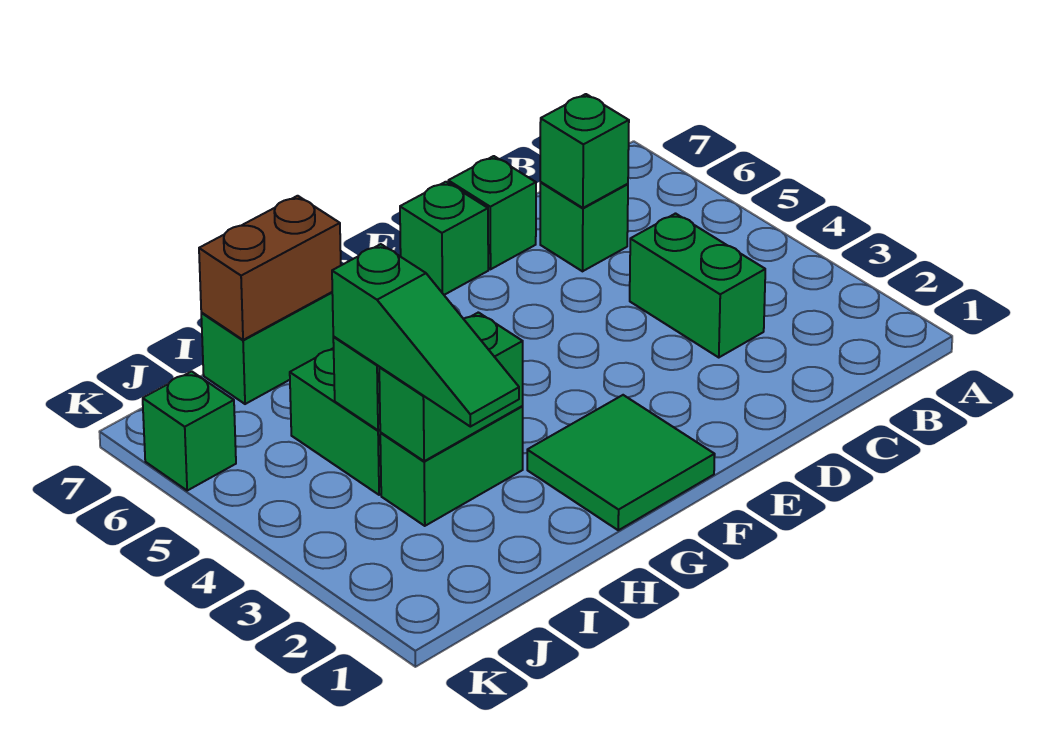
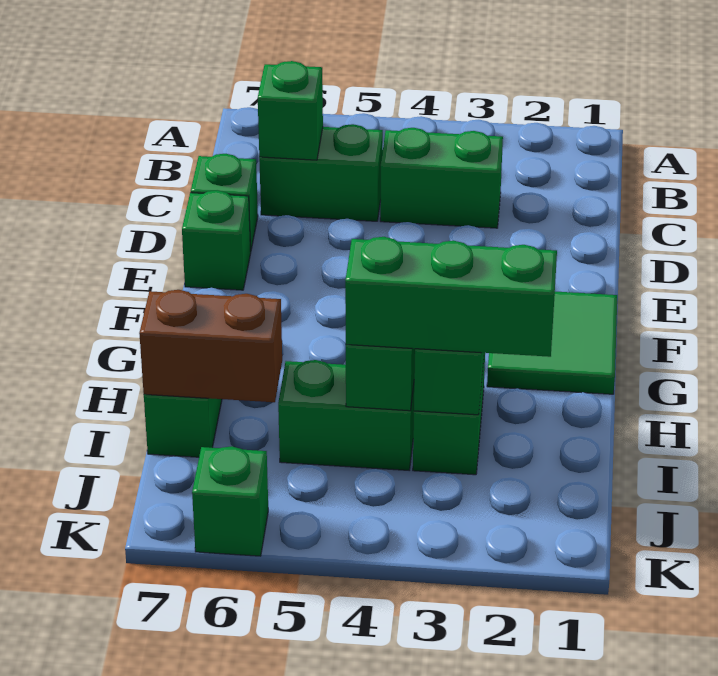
green brick C6 level 1 -> green brick C5:C6 level 1
brown brick H7:I7 level 2 -> brown brick I6:I7 level 2
green slope I2:I4 level 3 top 4 -> green brick I2:I4 level 3

